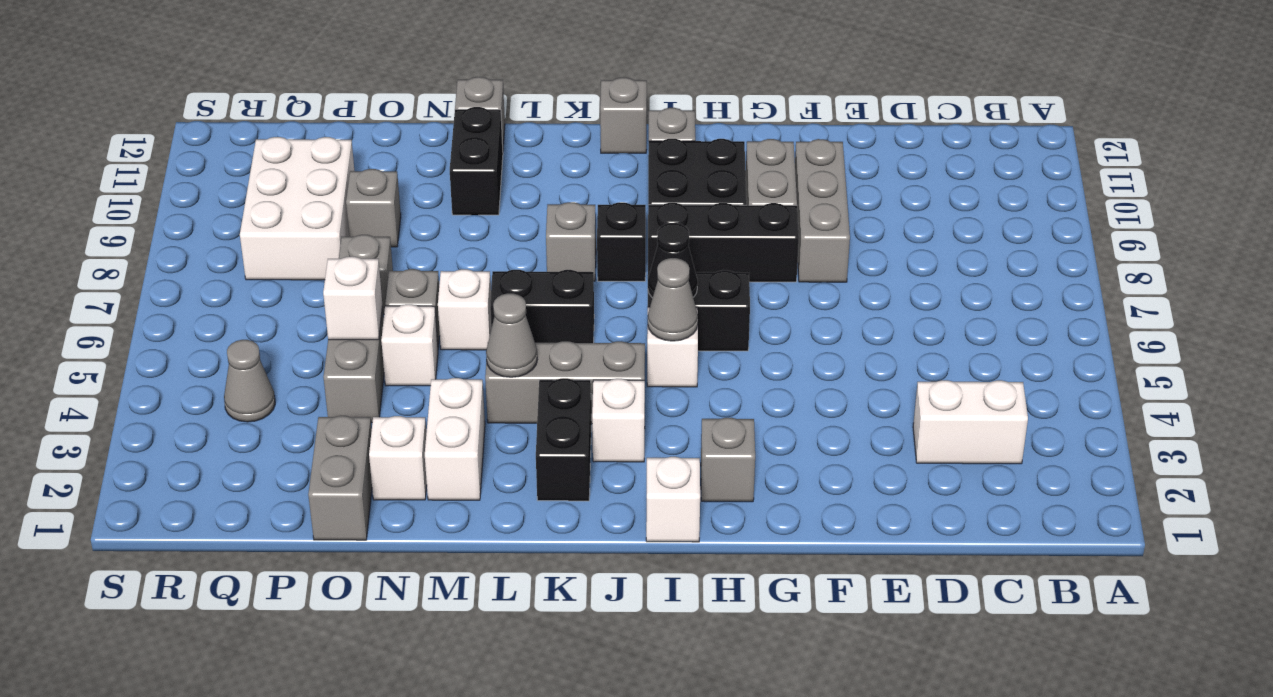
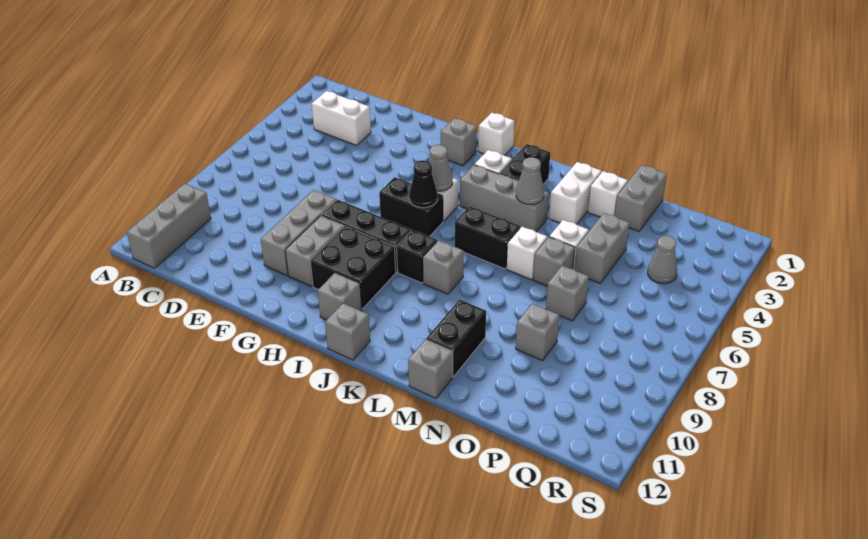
none -> grey brick B10:B12 level 1
white brick O5 level 2 -> none
white brick P8:Q10 level 1 -> none

